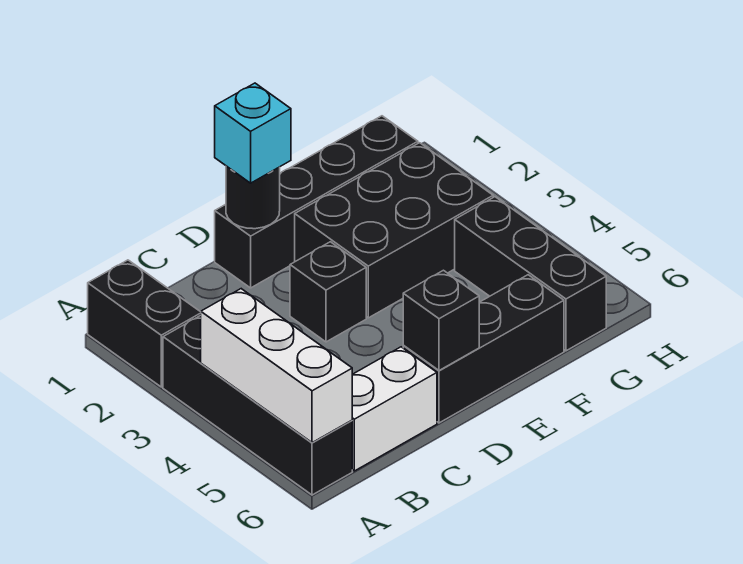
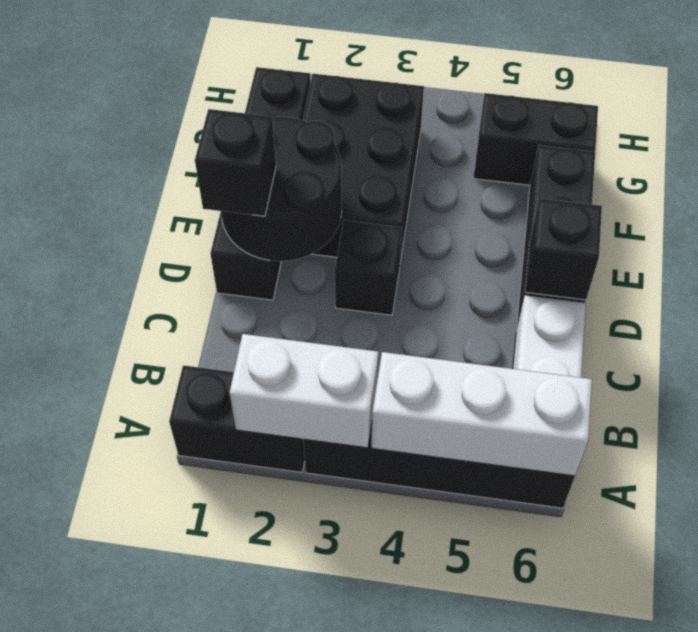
none -> white brick A2:A3 level 2
black round brick D1 level 2 -> black round brick D1:E2 level 2
cyan brick D1 level 3 -> black brick D1 level 3
black brick G4:G6 level 1 -> black brick G5:G6 level 1

